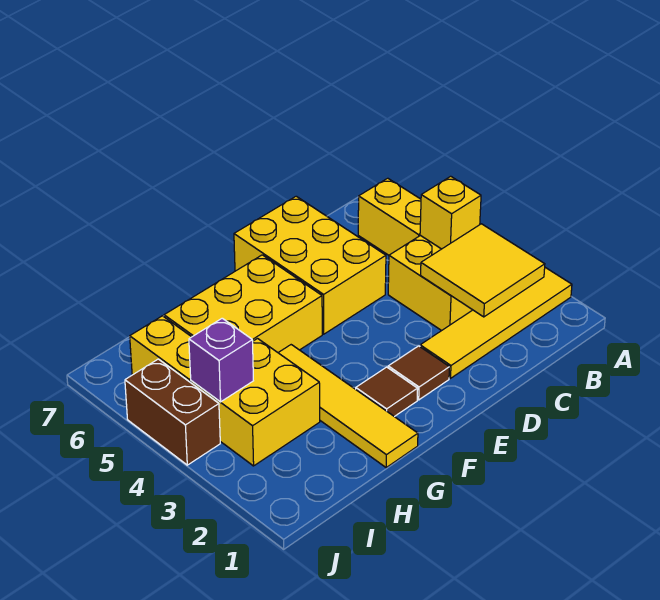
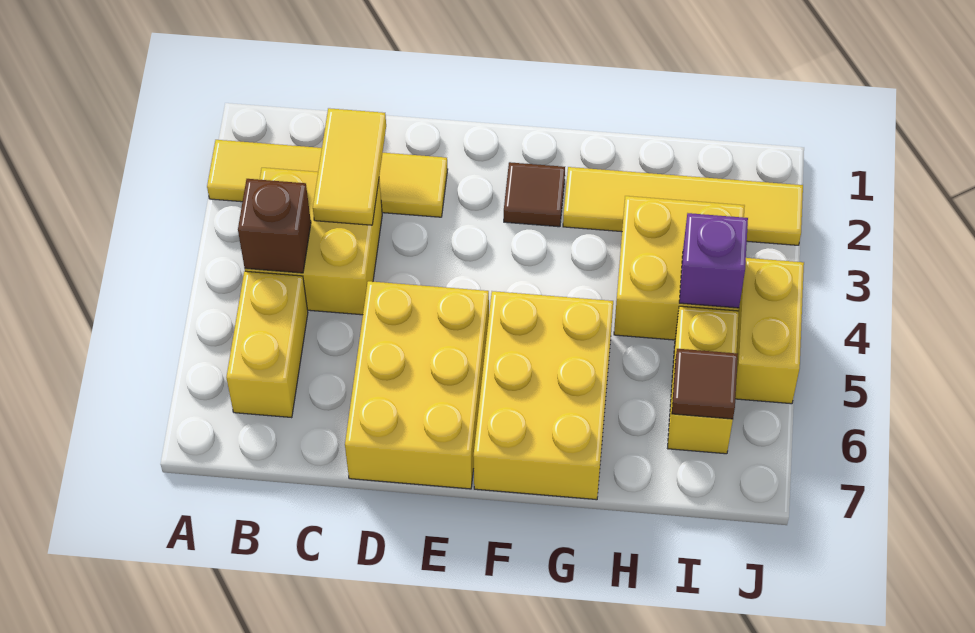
yellow tile B2:C3 level 2 -> yellow tile C2:C3 level 2
yellow brick B4 level 2 -> brown brick B4 level 2
brown tile E2 level 1 -> brown tile I6 level 2
yellow brick F5:H6 level 1 -> yellow brick F5:G7 level 1
yellow tile G1:G4 level 1 -> yellow tile G2:J2 level 1
brown brick J4:J5 level 1 -> yellow brick J4:J5 level 1

